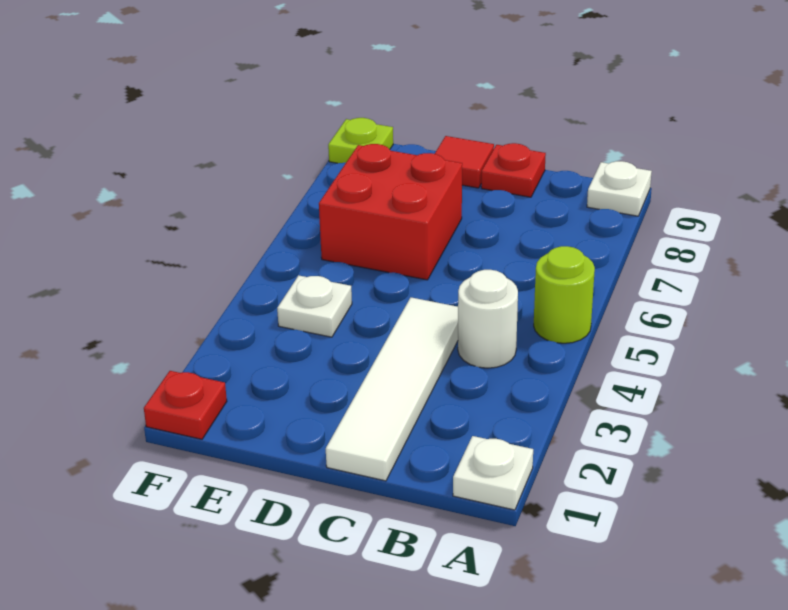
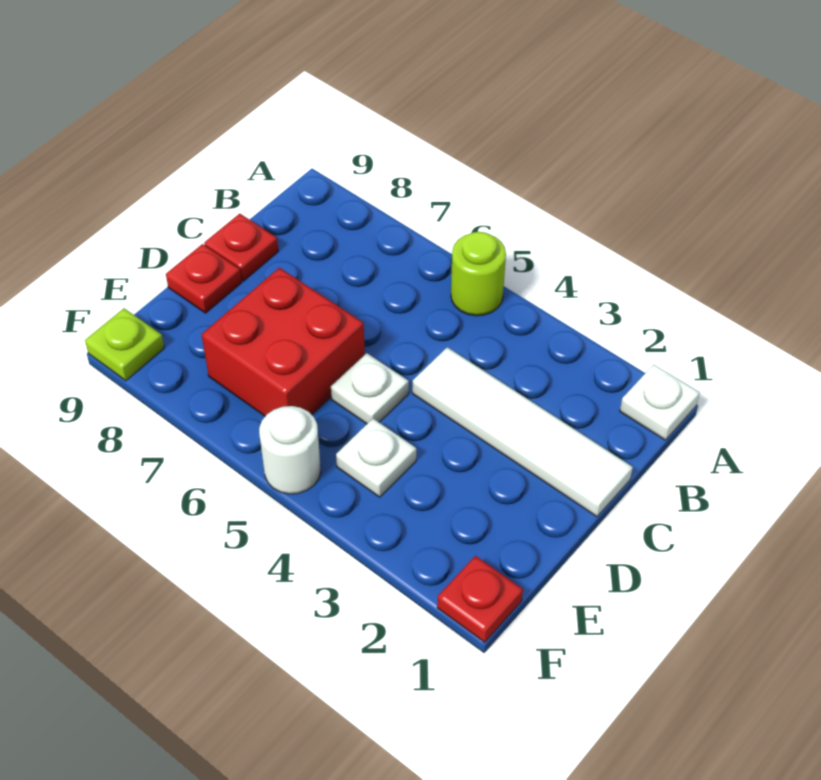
white plate A9 level 1 -> white plate D5 level 1
white round brick B4 level 1 -> white round brick F5 level 1
red tile D9 level 1 -> red plate D9 level 1

